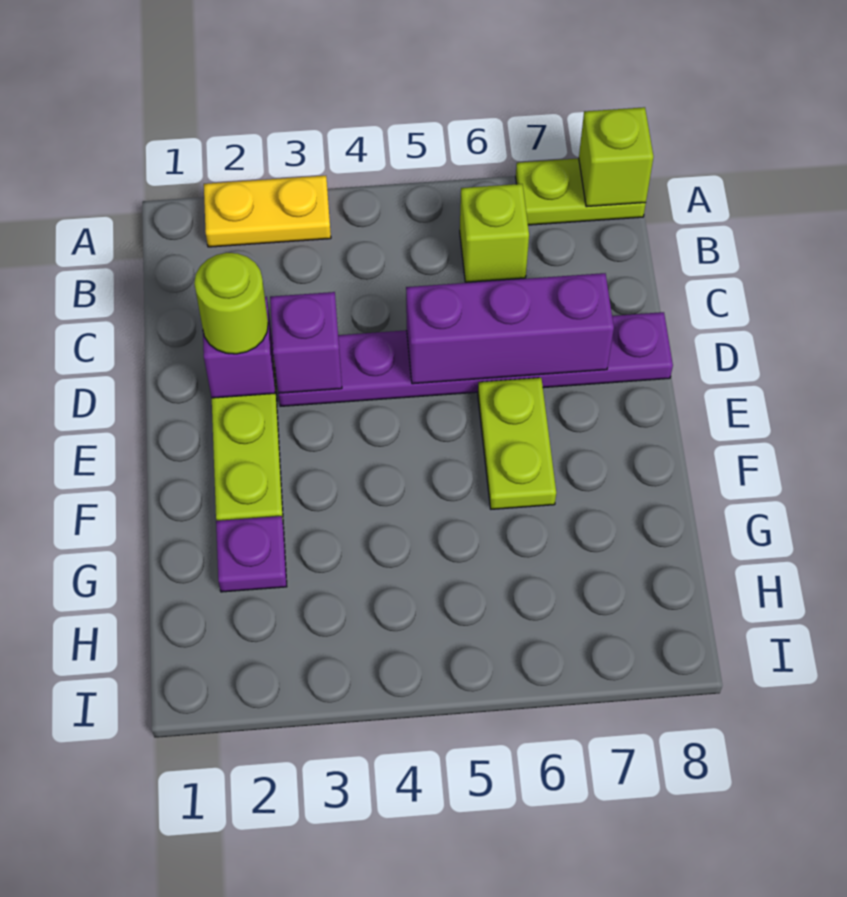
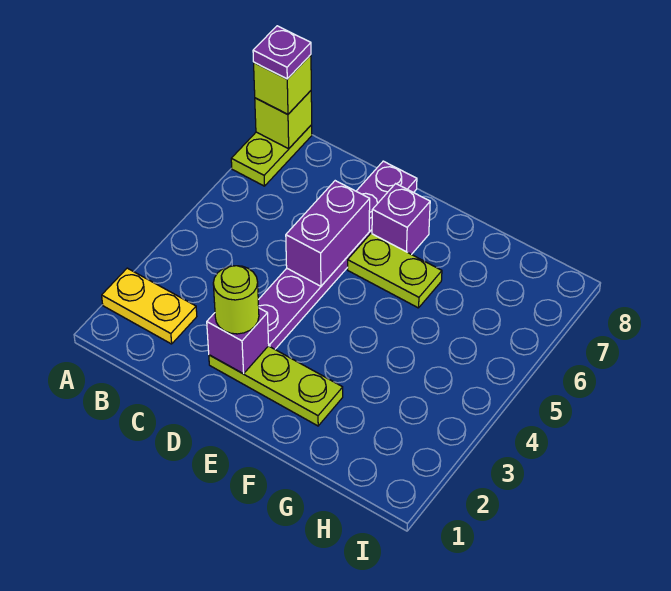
yellow plate A2:A3 level 1 -> yellow plate A2:B2 level 1
lime brick B6 level 1 -> lime brick A8 level 3
purple brick D3 level 2 -> purple brick E7 level 1
purple brick D5:D7 level 2 -> purple brick D5:D6 level 2
purple plate G2 level 1 -> purple plate A8 level 4

